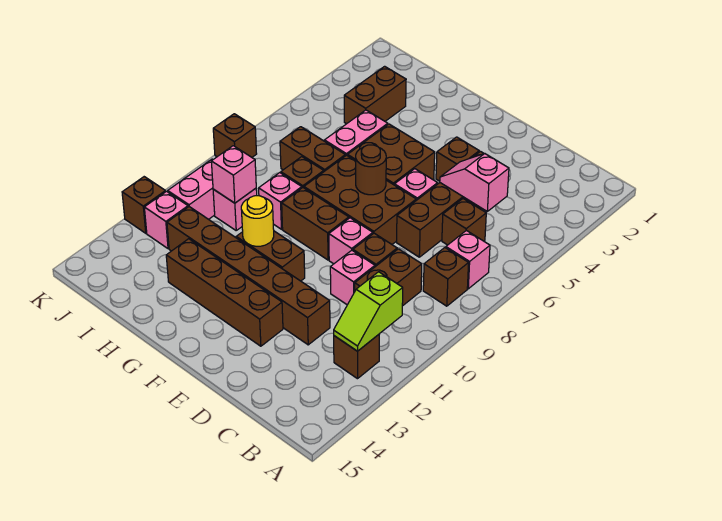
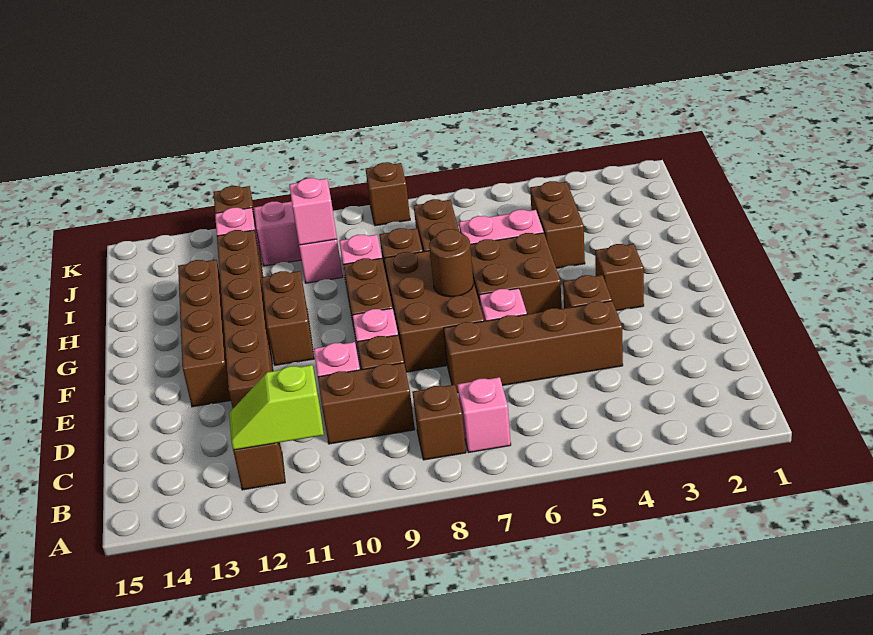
pink slope C5:D5 level 2 top C -> none
brown brick C6 level 1 -> brown brick F3 level 1
yellow round brick G11 level 2 -> none
brown brick I3:I4 level 1 -> brown brick H4:I4 level 1

